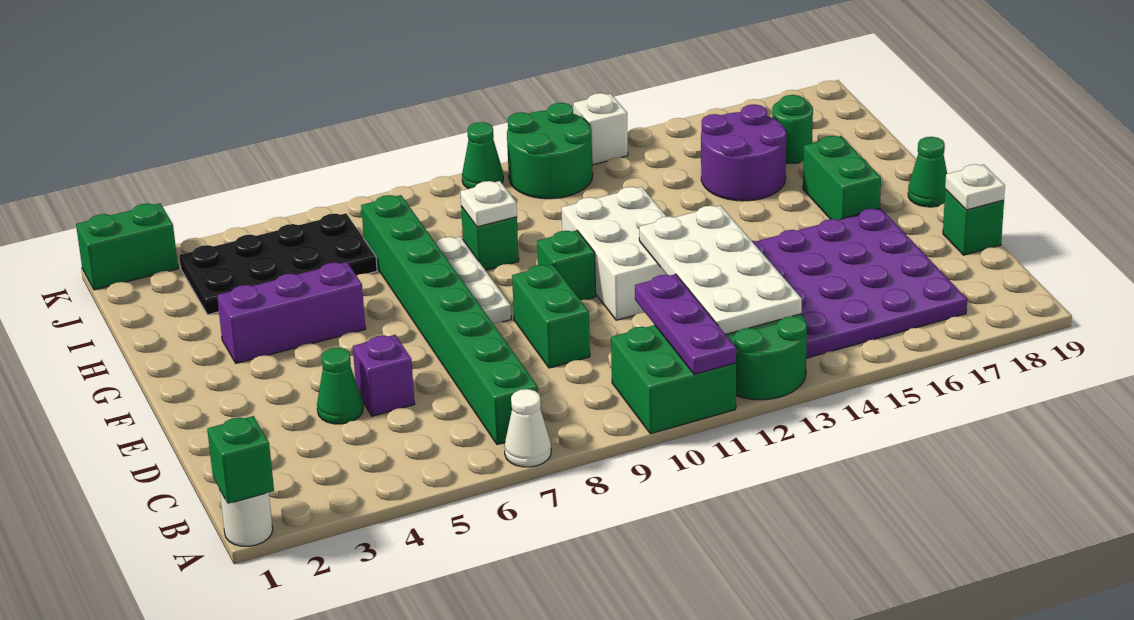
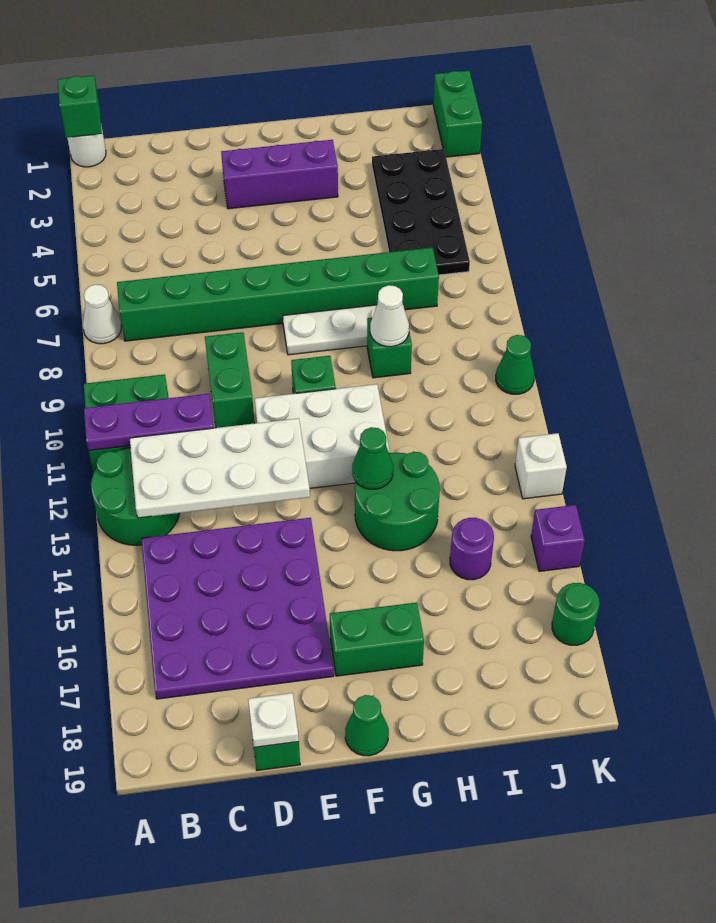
green cone D4 level 1 -> green cone G13 level 2
purple brick D5 level 1 -> purple brick K15 level 1
green brick D9:E9 level 1 -> green brick D9:D10 level 1
purple brick G3:G5 level 1 -> purple brick E3:G3 level 1
white plate H9 level 2 -> white cone H9 level 2
purple round brick H15:I16 level 1 -> purple round brick I15 level 1
green round brick I17 level 1 -> green round brick K17 level 1
green round brick J11:K12 level 1 -> green round brick G13:H14 level 1

